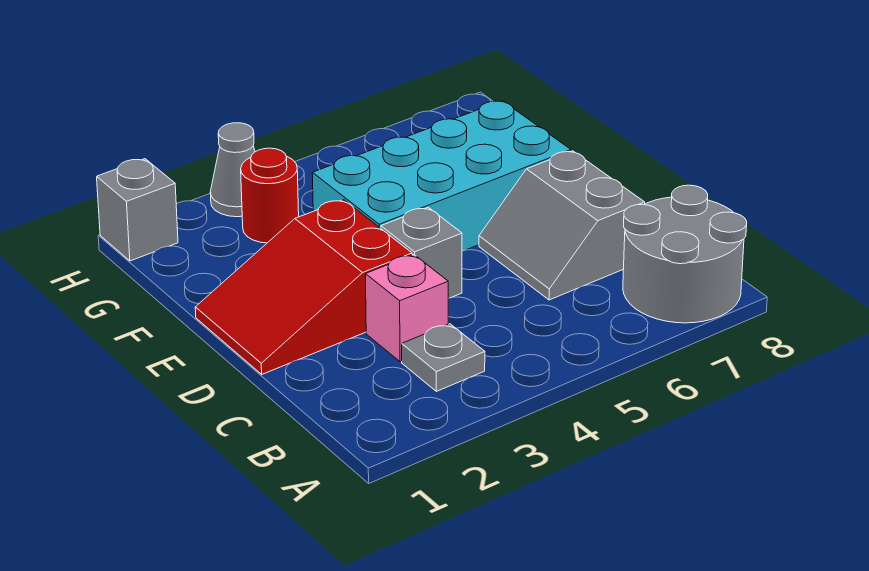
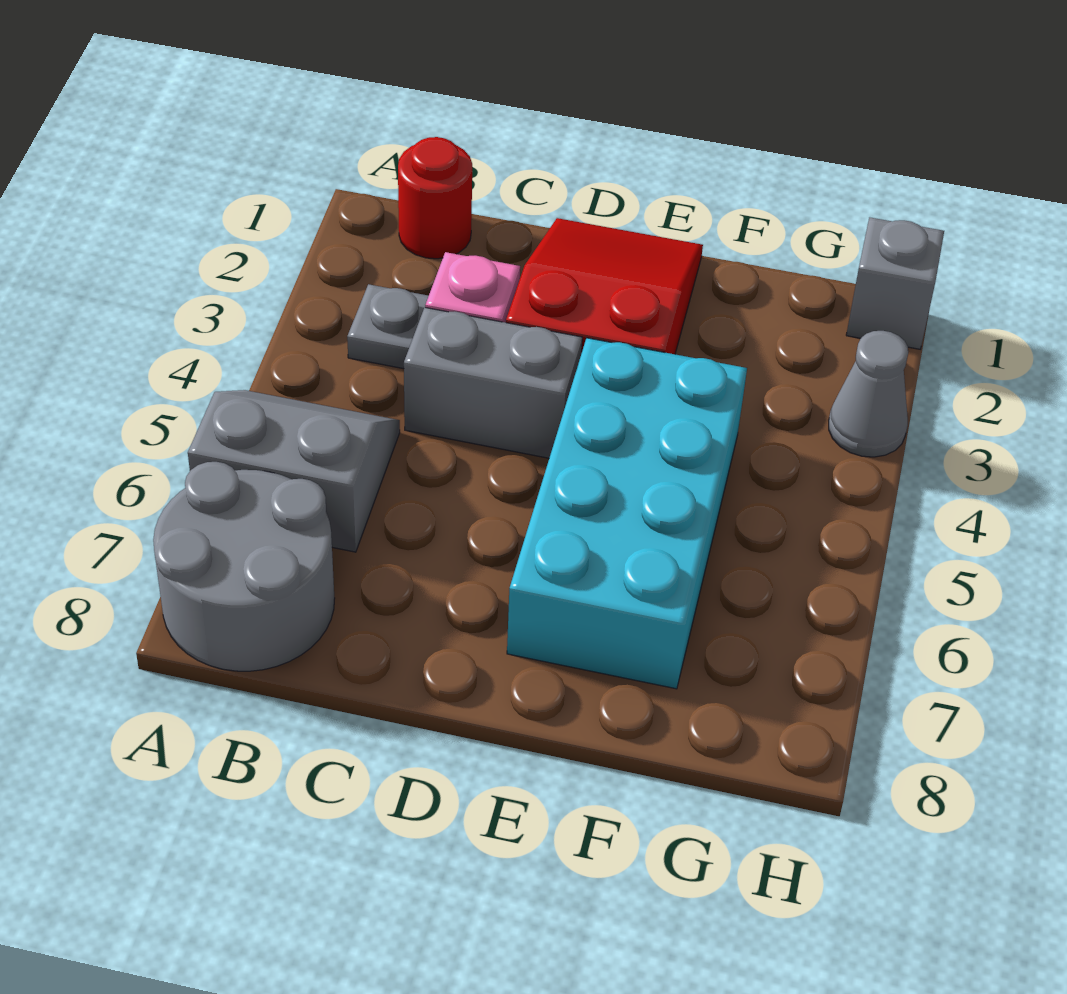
grey slope C6:D7 level 1 top 7 -> grey slope A5:B6 level 1 top 6
grey brick D4 level 1 -> grey brick C4:D4 level 1
red round brick G3 level 1 -> red round brick B1 level 1

